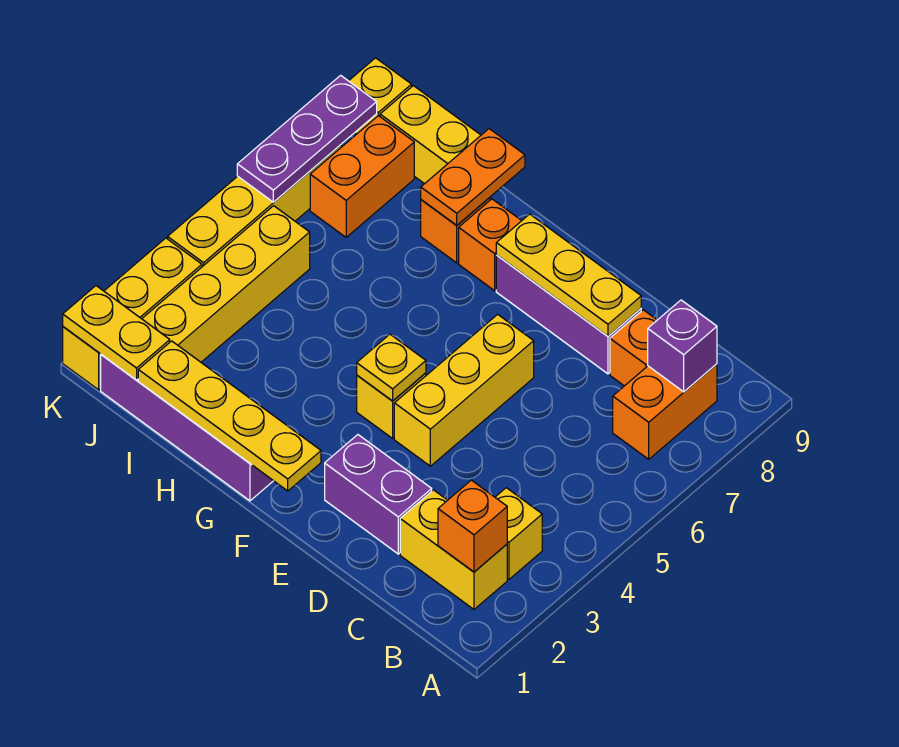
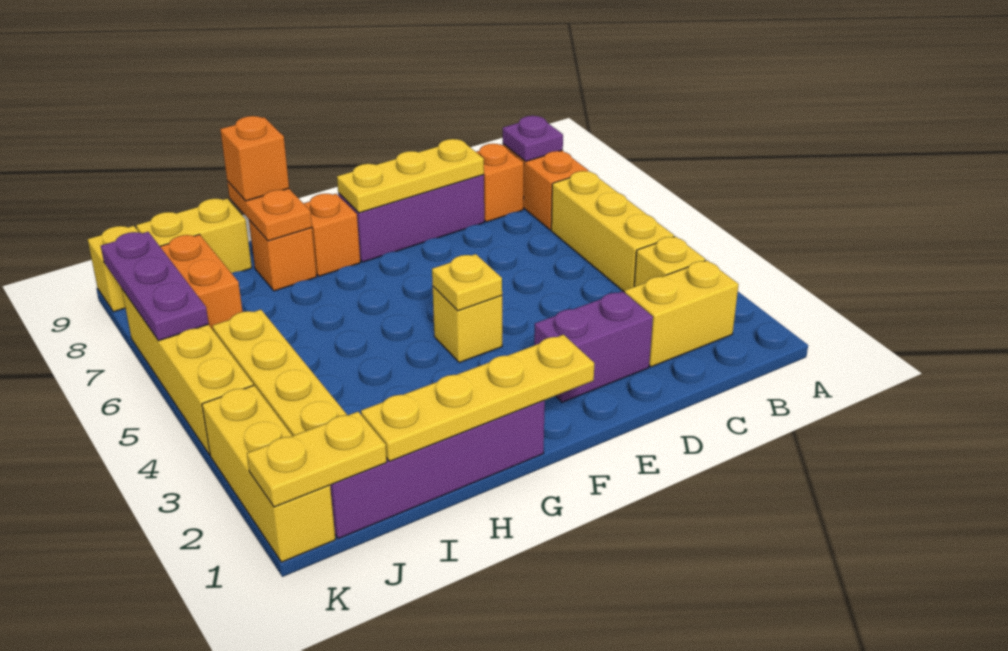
orange brick B2 level 2 -> orange brick H9 level 3
purple brick B8 level 2 -> purple plate B8 level 2
yellow brick E4:E6 level 1 -> yellow brick B4:B6 level 1

